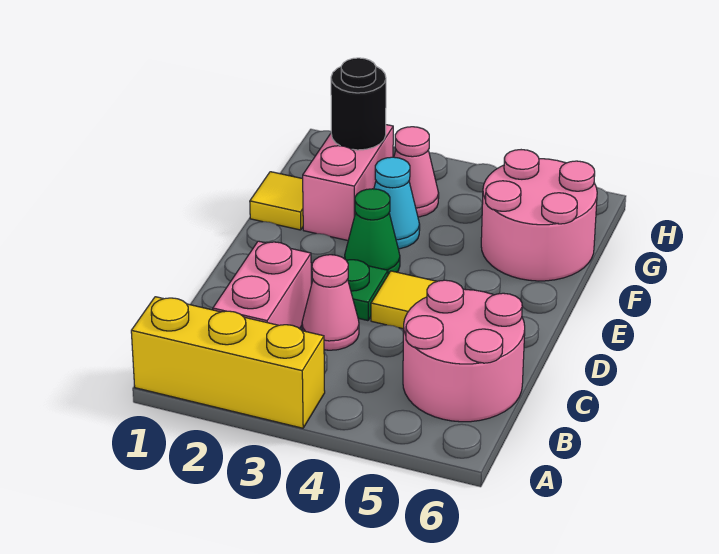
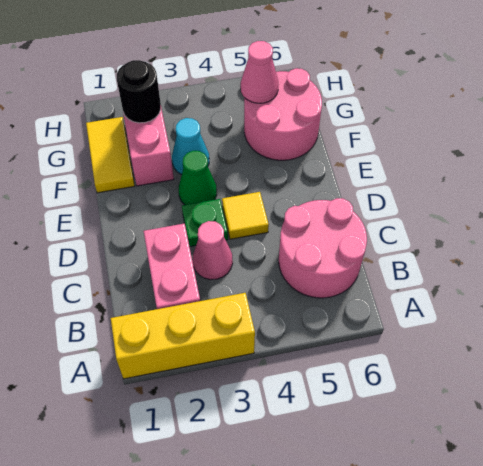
yellow tile F1 level 1 -> yellow tile F1:G1 level 1
pink cone G3 level 1 -> pink cone G5 level 2

